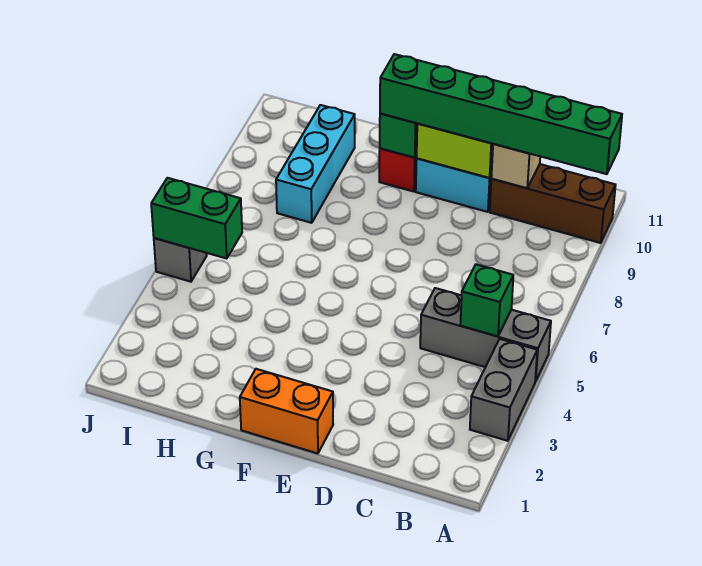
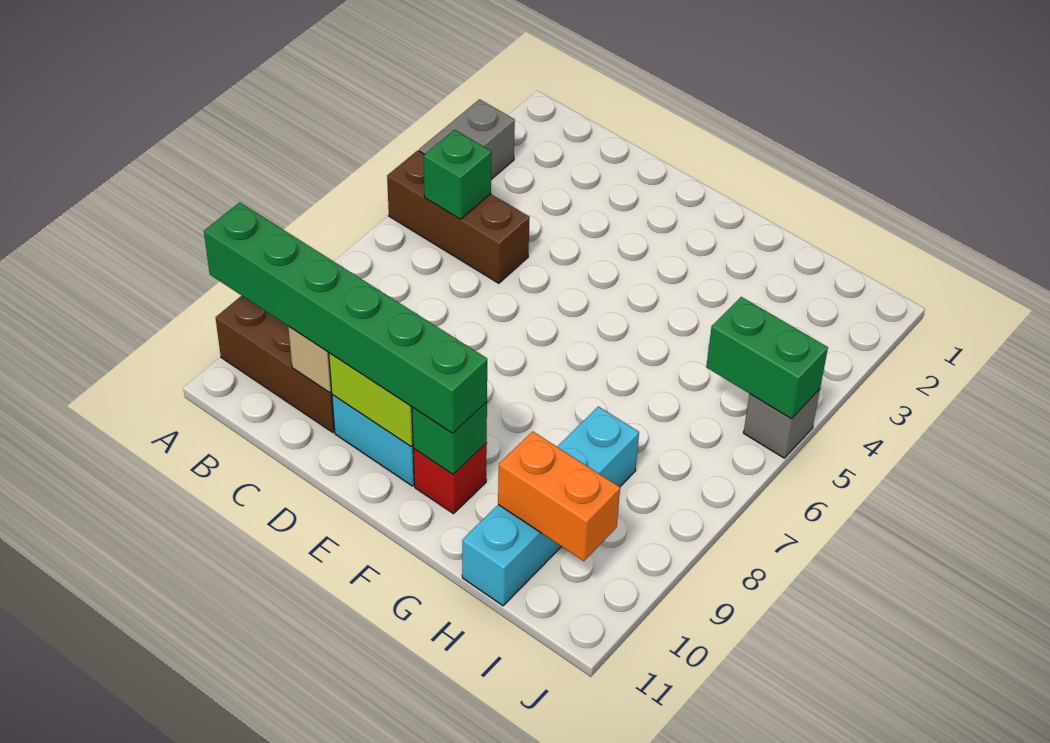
grey brick A5:C5 level 1 -> brown brick A5:C5 level 1
orange brick E1:F1 level 1 -> orange brick H10:I10 level 2
cyan brick H8:H10 level 1 -> cyan brick H8:H11 level 1

